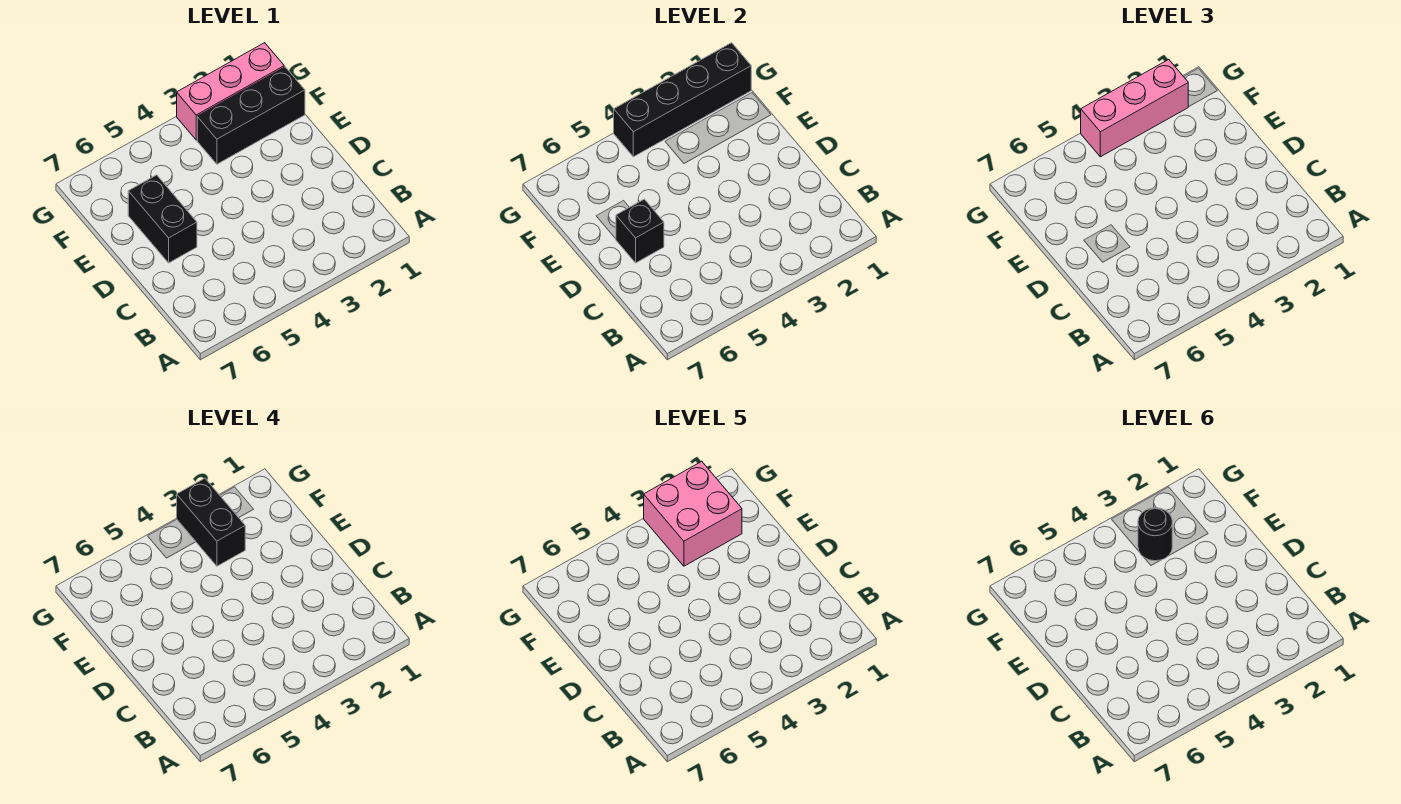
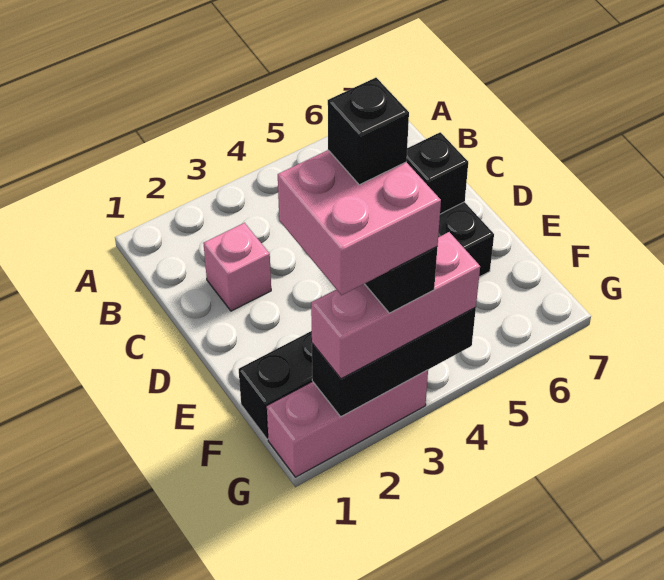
none -> pink brick C2 level 1
black round brick F3 level 6 -> black brick F3 level 6
black brick G1:G4 level 2 -> black brick G2:G4 level 2

